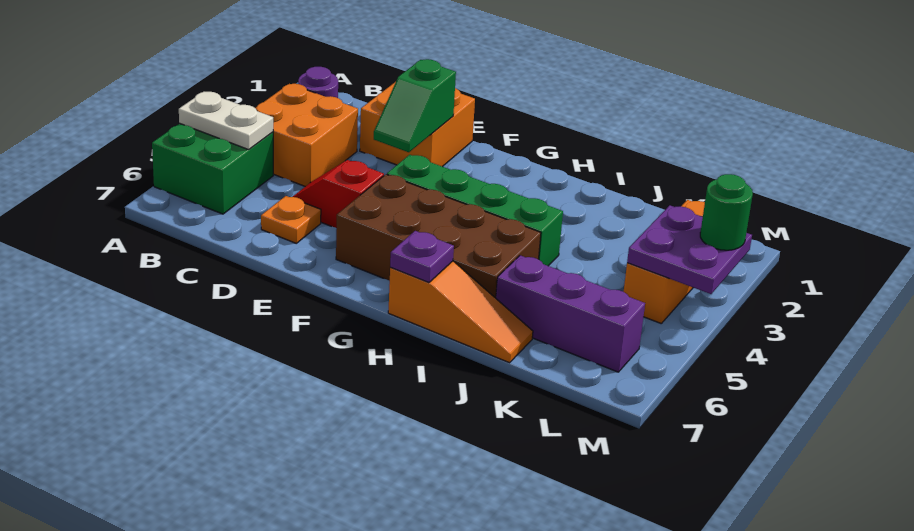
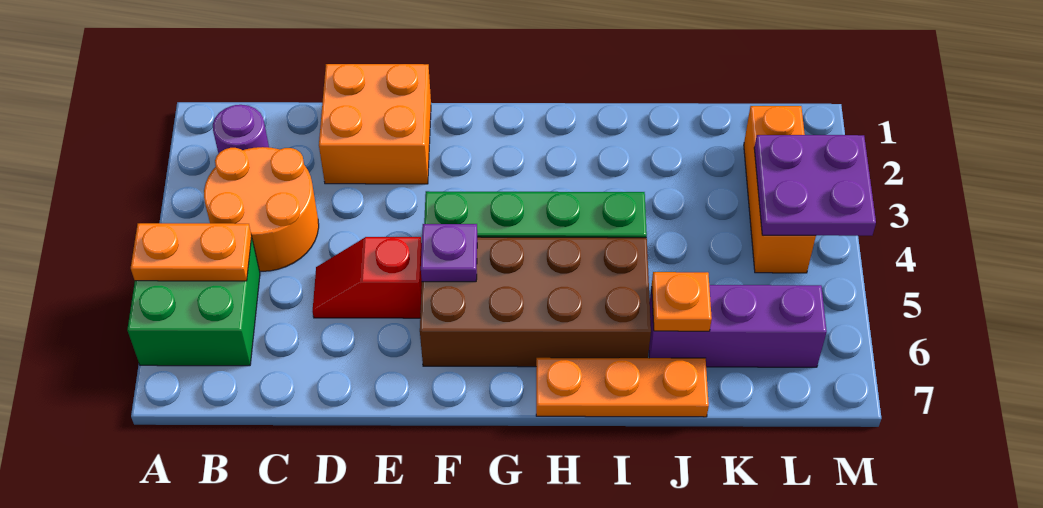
white plate A5:B5 level 2 -> orange plate A5:B5 level 2
orange brick B3:C4 level 1 -> orange round brick B3:C4 level 1
orange plate D6 level 1 -> orange plate J6 level 2
green slope E2:E3 level 2 top 2 -> none
orange slope H7:J7 level 1 top H -> orange plate H7:J7 level 1
purple plate H7 level 2 -> purple plate F5 level 2
green round brick M3 level 3 -> none

